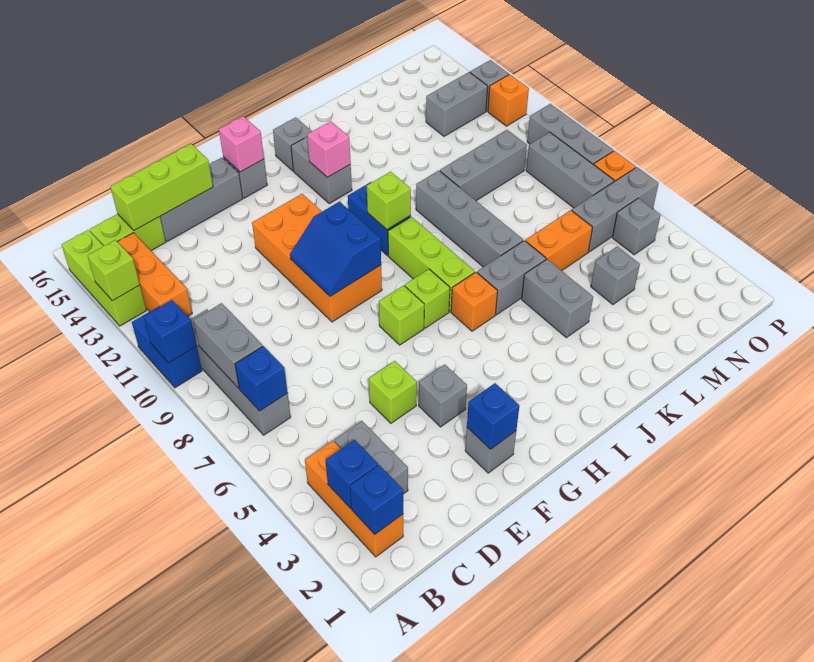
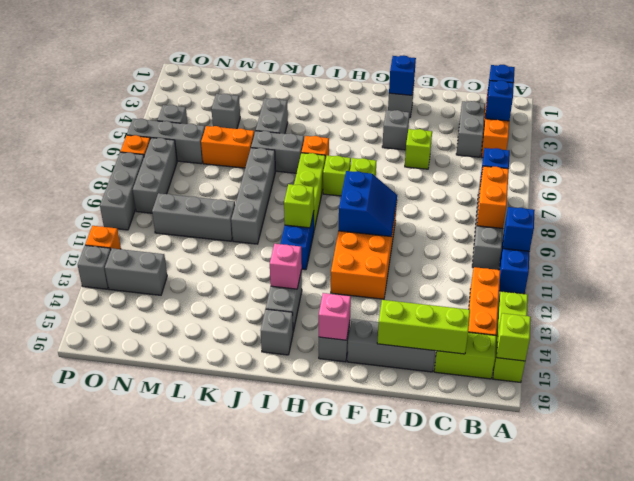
lime brick A13 level 2 -> lime brick A15 level 2
grey brick B8:B9 level 2 -> orange brick B8:B9 level 2

